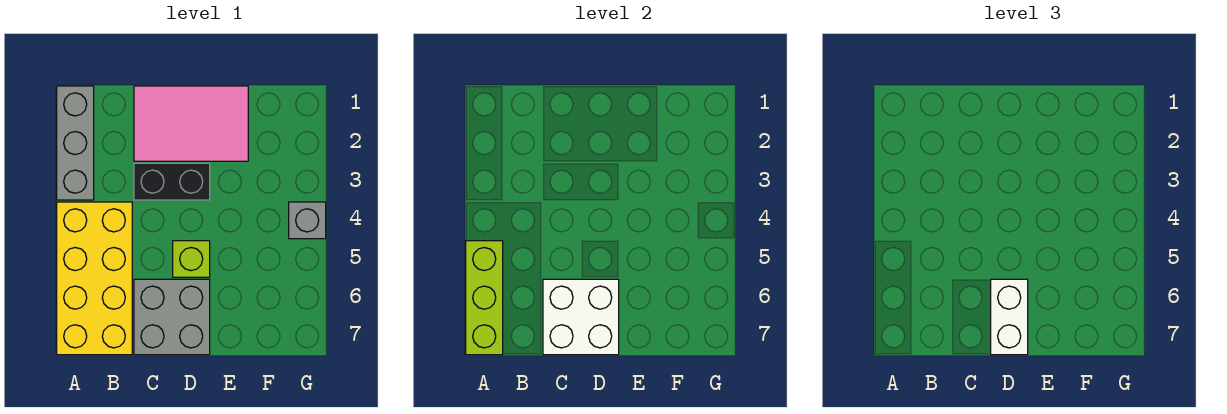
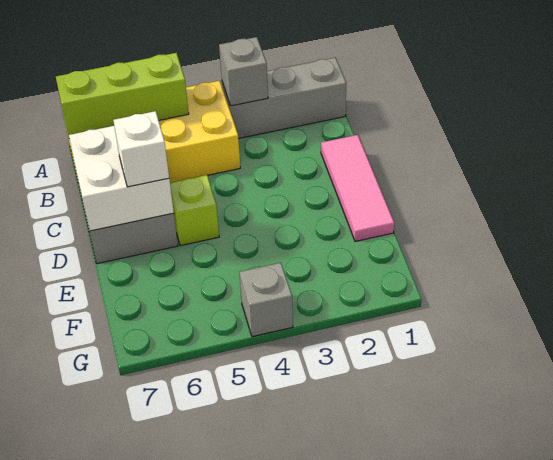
none -> grey brick A3 level 2
pink tile C1:E2 level 1 -> pink tile C1:E1 level 1
black brick C3:D3 level 1 -> none
white brick D6:D7 level 3 -> white brick D6 level 3

